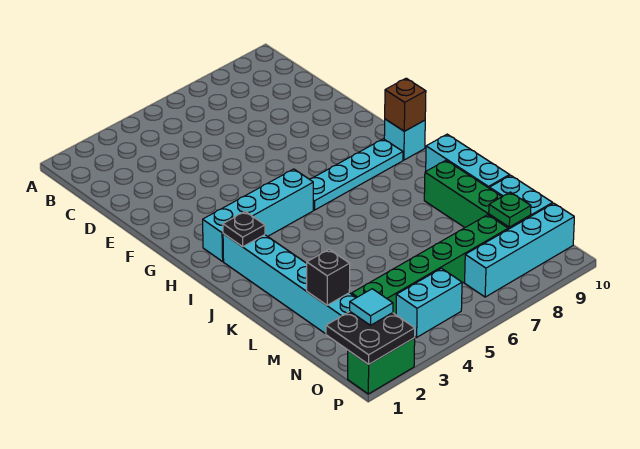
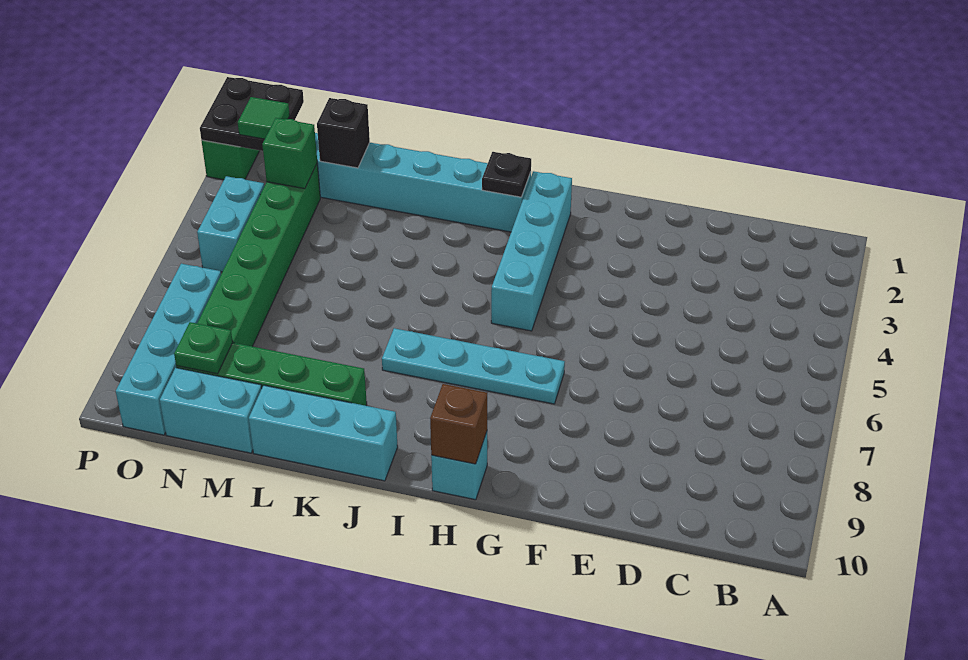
cyan plate H6:H9 level 1 -> cyan plate G7:J7 level 1
none -> green brick N3 level 2
cyan tile O2 level 3 -> green tile O2 level 3

